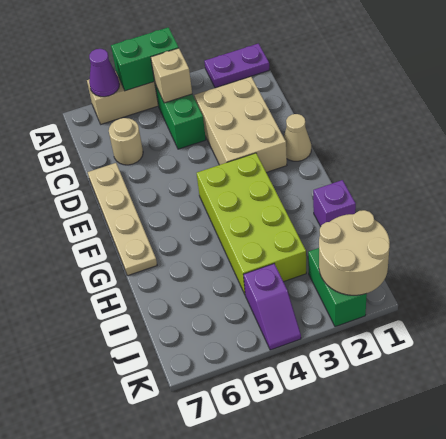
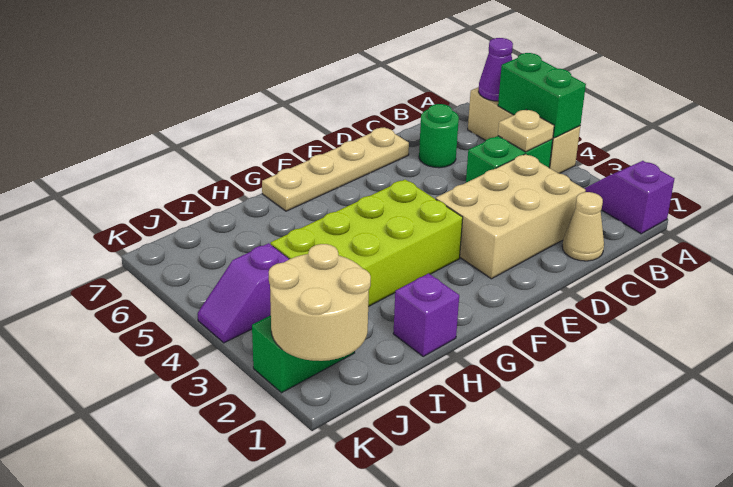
purple plate A1:A2 level 1 -> purple slope A1:A2 level 1 top 1
tan brick B4 level 2 -> tan plate B4 level 2
tan round brick C6 level 1 -> green round brick C6 level 1
tan cone E1 level 1 -> tan cone C1 level 1

